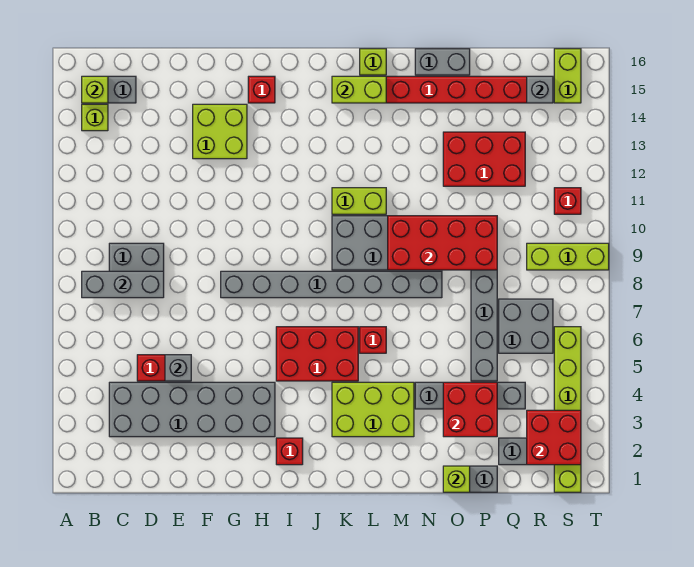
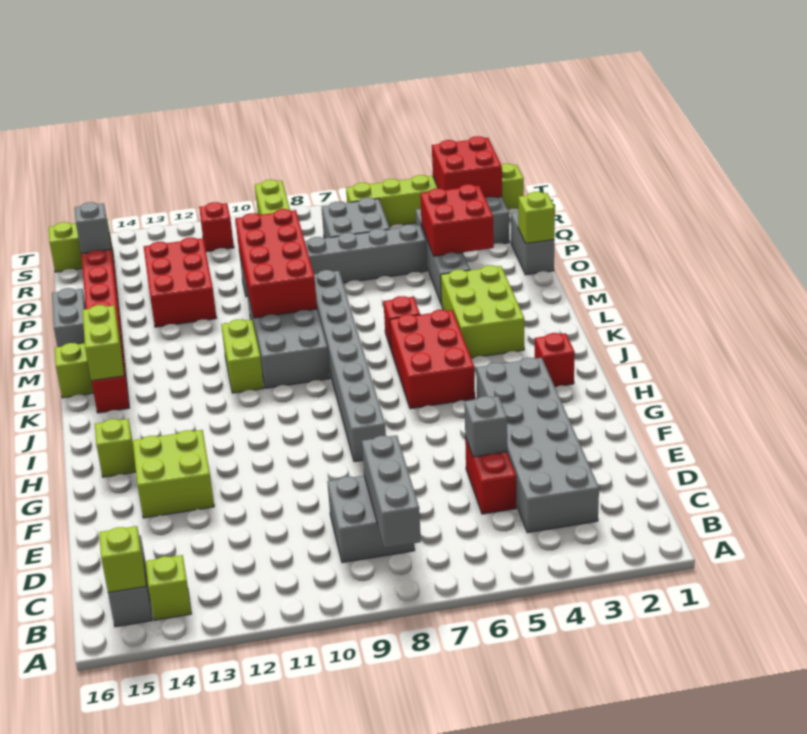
red brick H15 level 1 -> lime brick H15 level 1

